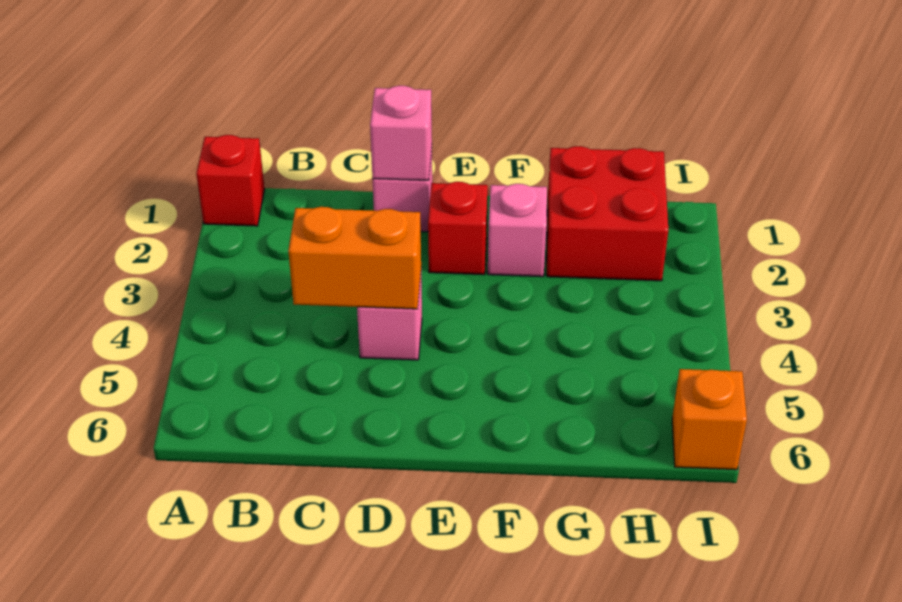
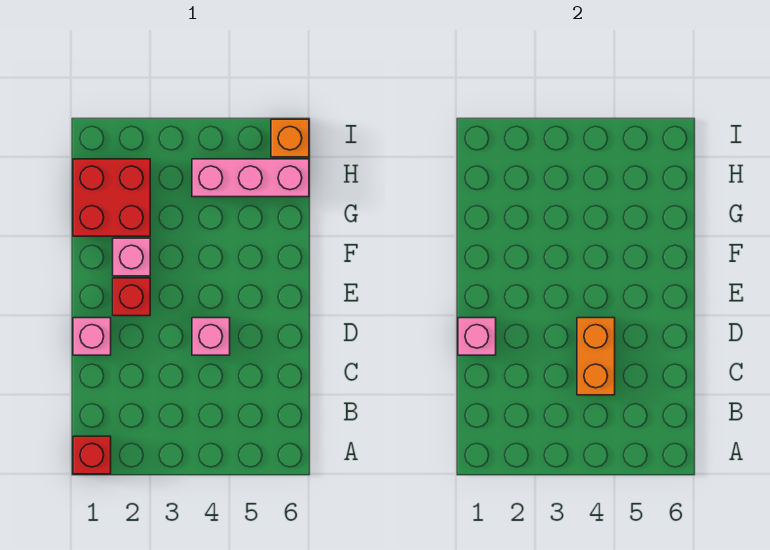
none -> pink brick H4:H6 level 1

